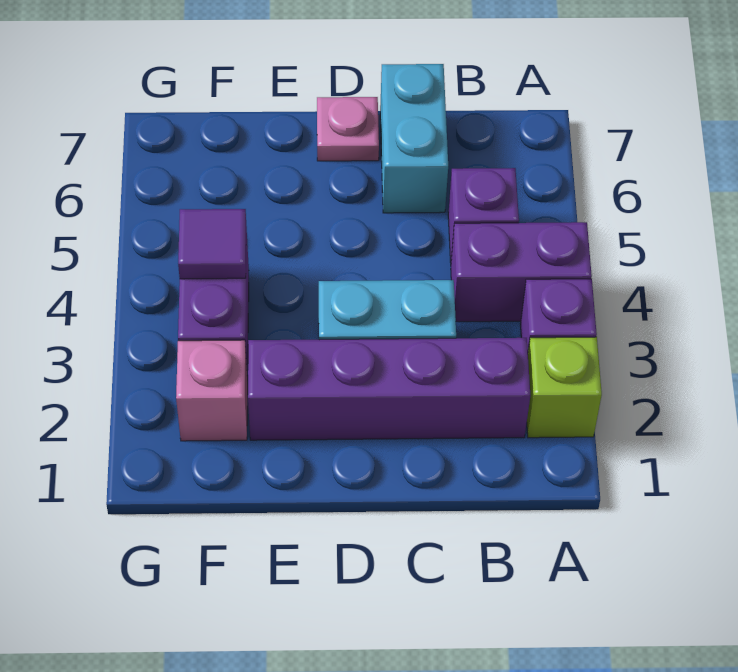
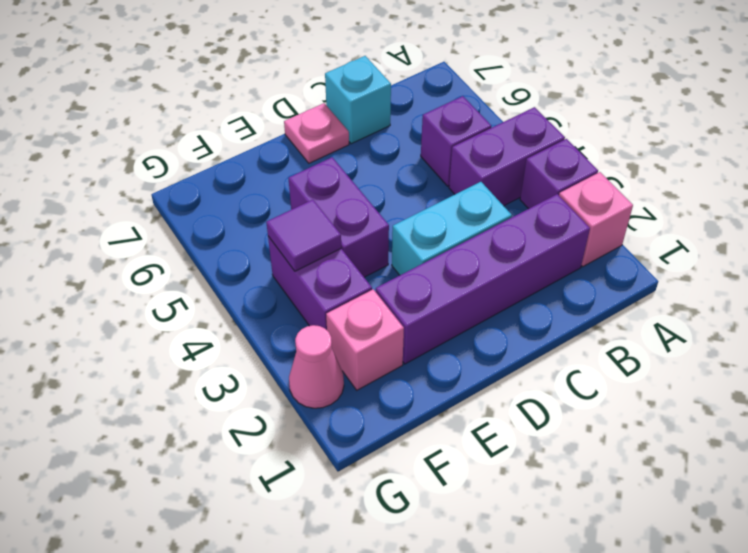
lime brick A2 level 1 -> pink brick A2 level 1
cyan brick C6:C7 level 1 -> cyan brick C7 level 1
none -> purple brick E4:E5 level 1
none -> pink cone G2 level 1

